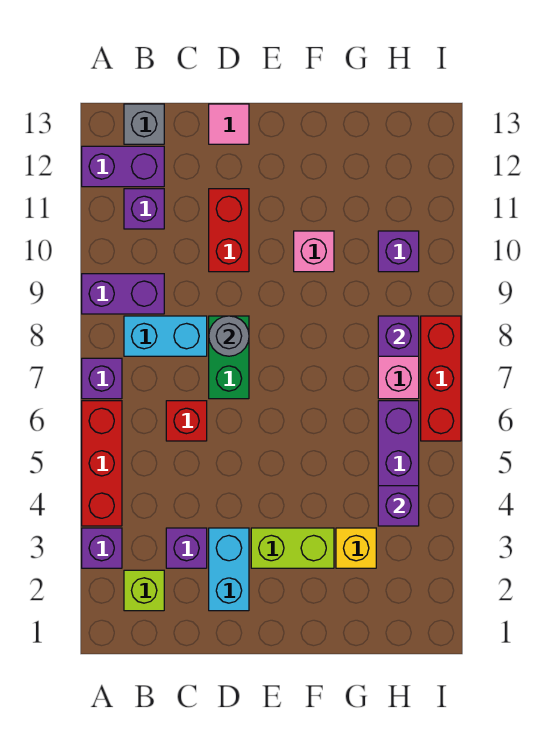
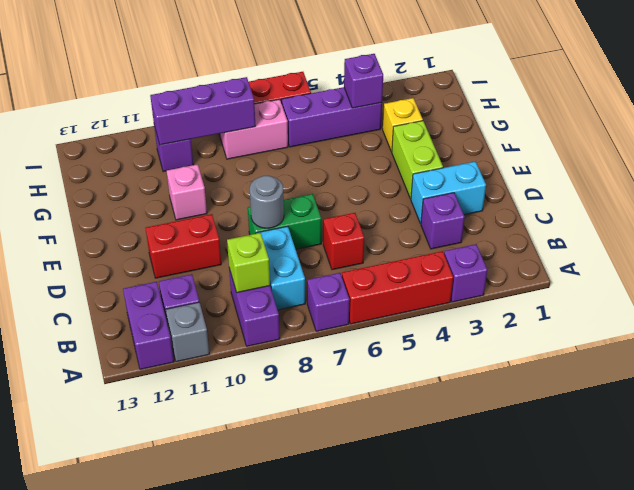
lime brick B2 level 1 -> lime brick B9 level 2
grey brick B13 level 1 -> grey brick A11 level 1
pink tile D13 level 1 -> none
purple brick H8 level 2 -> purple brick H8:H10 level 2

